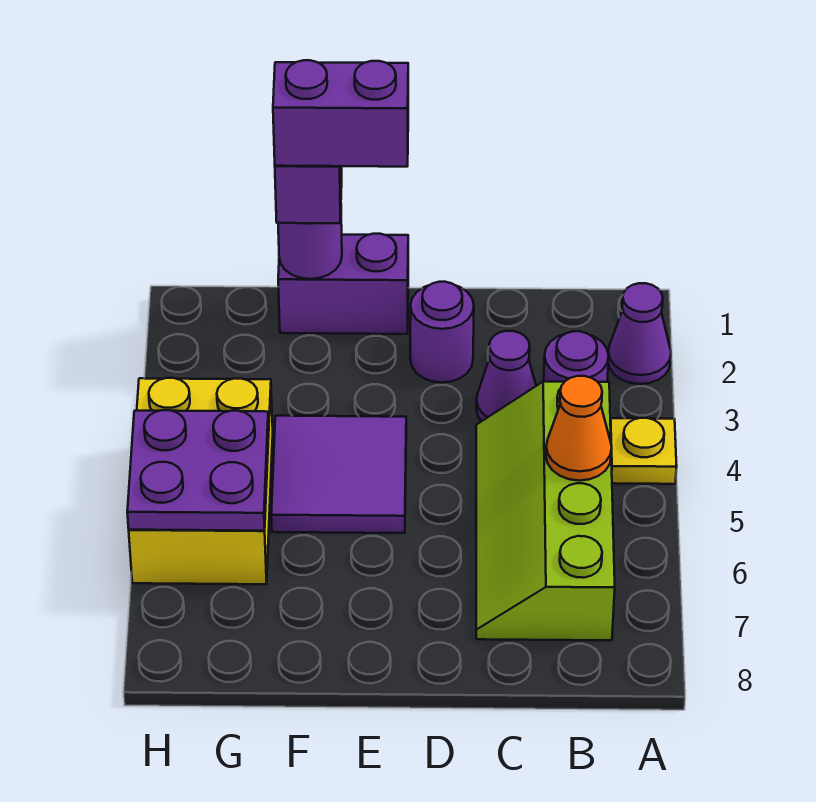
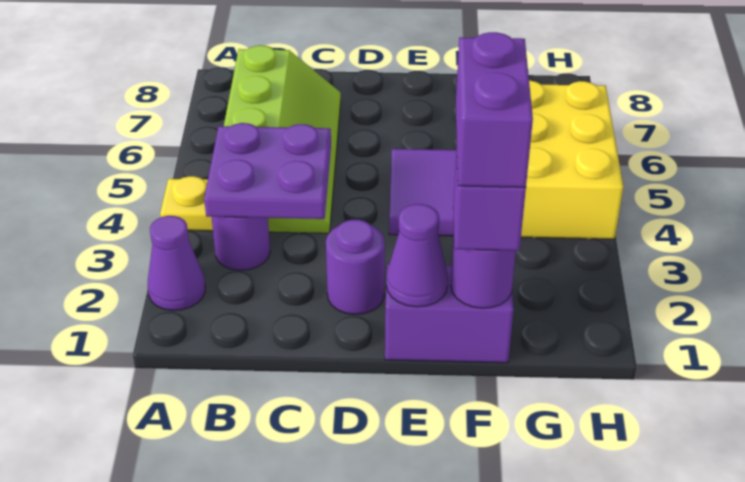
orange cone B5 level 2 -> none
purple cone C3 level 1 -> purple cone E1 level 2
purple brick E1:F1 level 4 -> purple brick F1:F2 level 4
purple plate G5:H6 level 2 -> purple plate B3:C4 level 2

